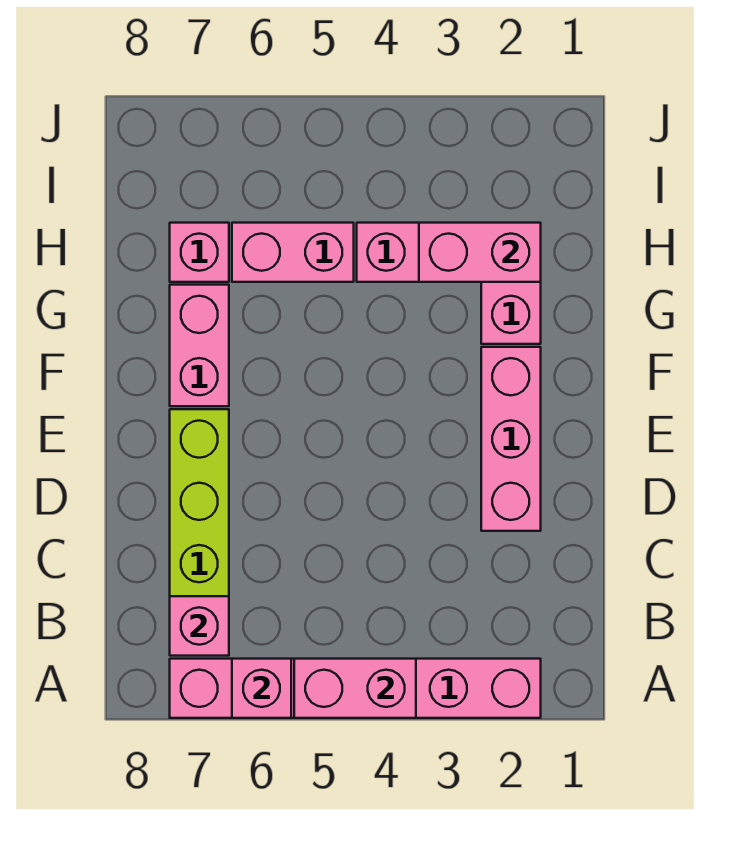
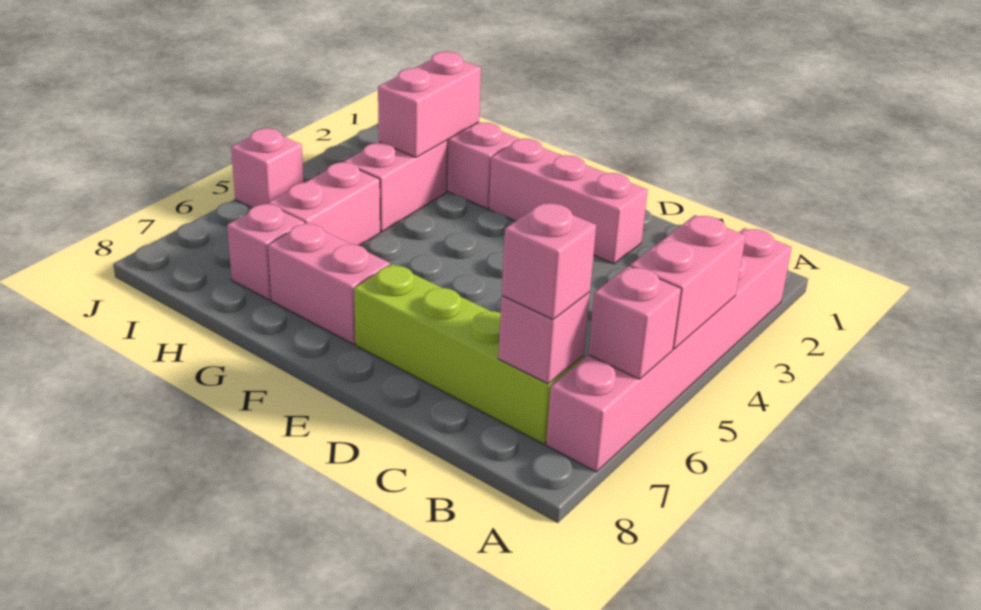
none -> pink brick B7 level 3
none -> pink brick J5 level 1

